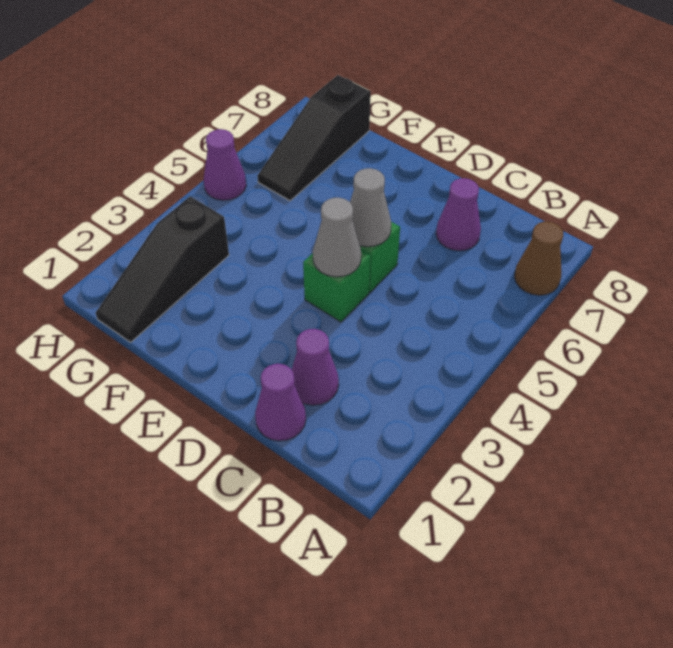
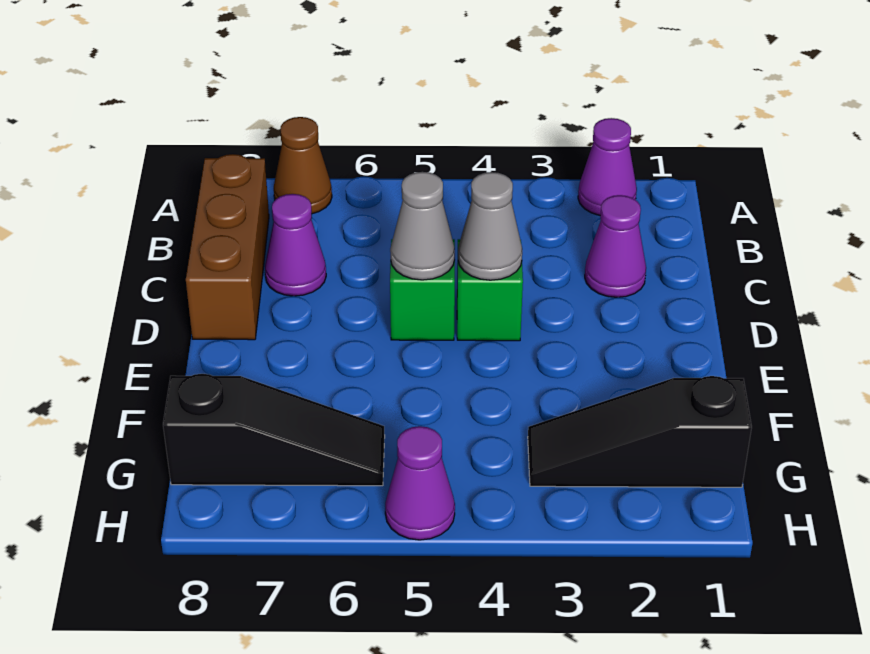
none -> brown brick B8:D8 level 1
purple cone C1 level 1 -> purple cone A2 level 1
black slope G1:G3 level 1 top 3 -> black slope G1:G3 level 1 top 1

